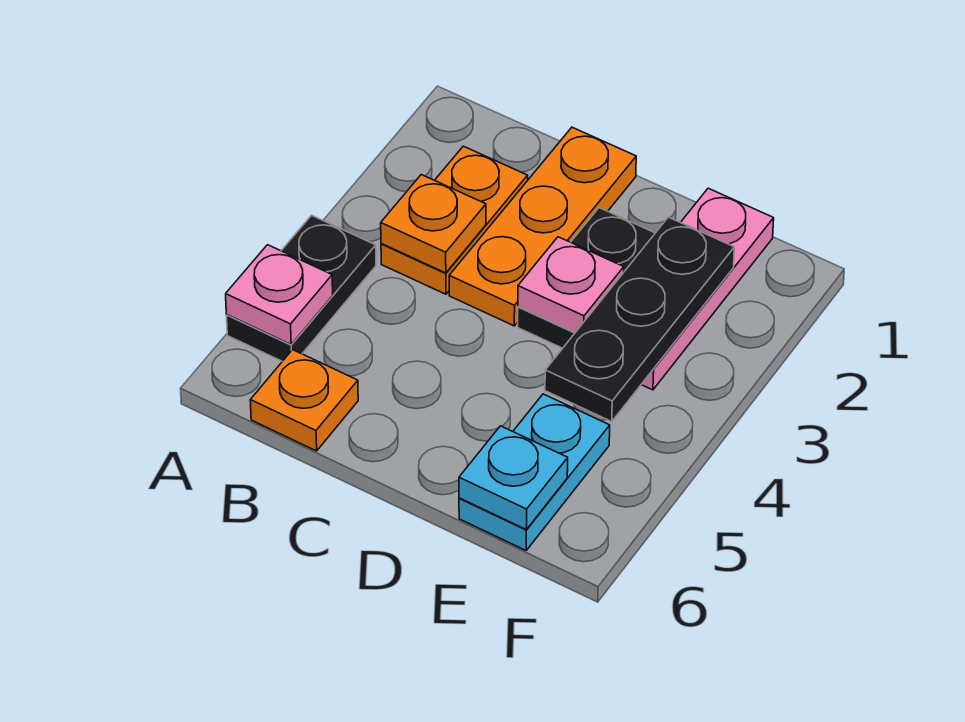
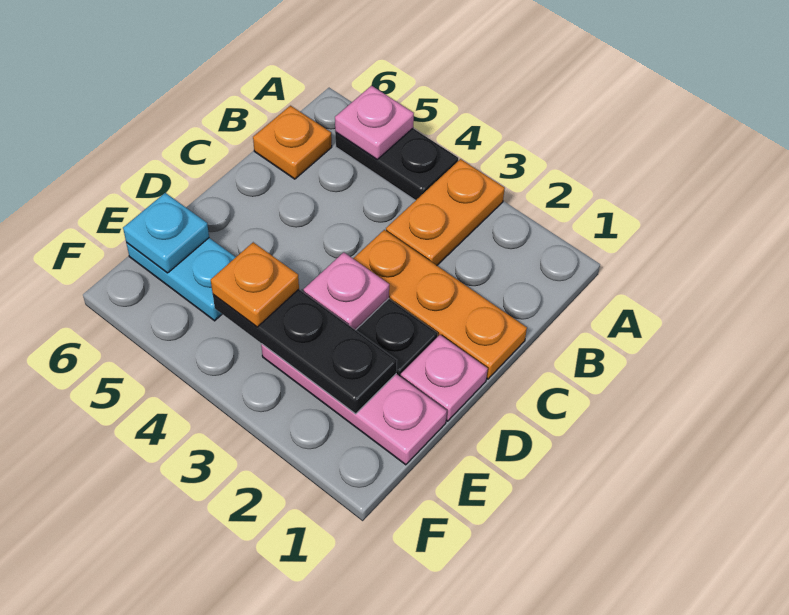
orange plate B2:B3 level 1 -> orange plate A3:B3 level 1
orange plate B3 level 2 -> orange plate E4 level 3
none -> pink plate D1 level 1

